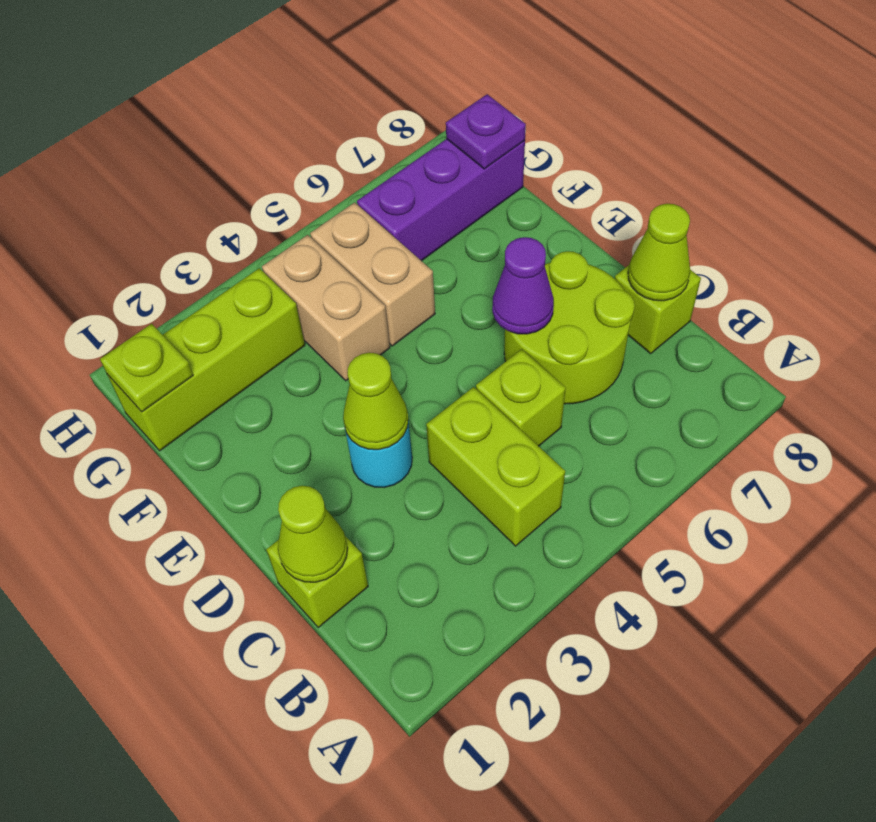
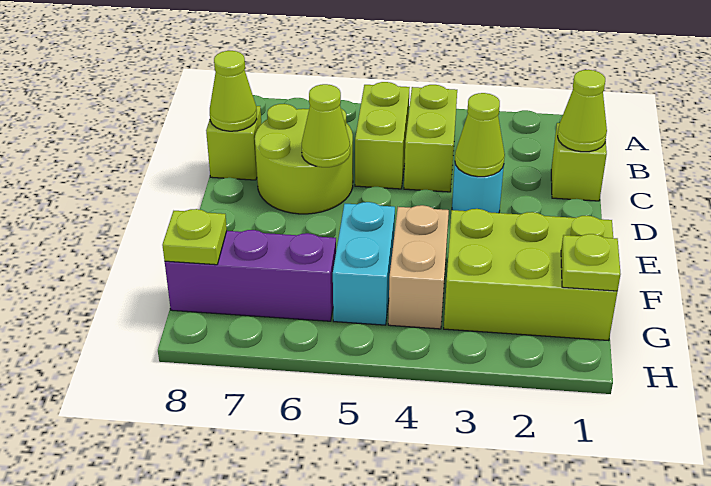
lime brick C5 level 1 -> lime brick B5:C5 level 1
purple cone D6 level 2 -> lime cone D6 level 2
tan brick F5:G5 level 1 -> cyan brick F5:G5 level 1
lime brick G1:G3 level 1 -> lime brick F1:G3 level 1
purple plate G8 level 2 -> lime plate G8 level 2

